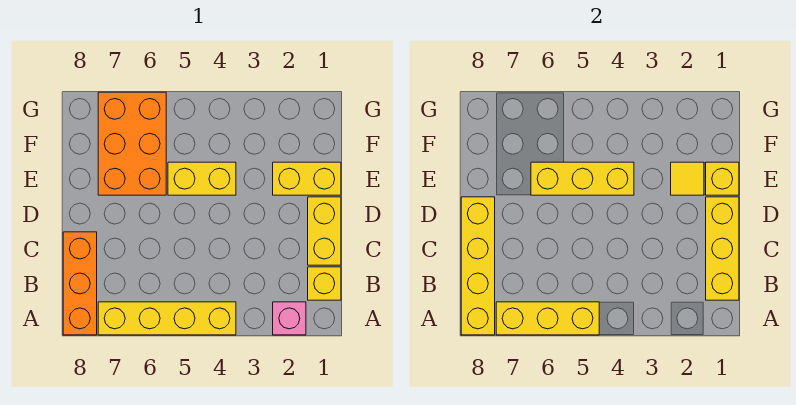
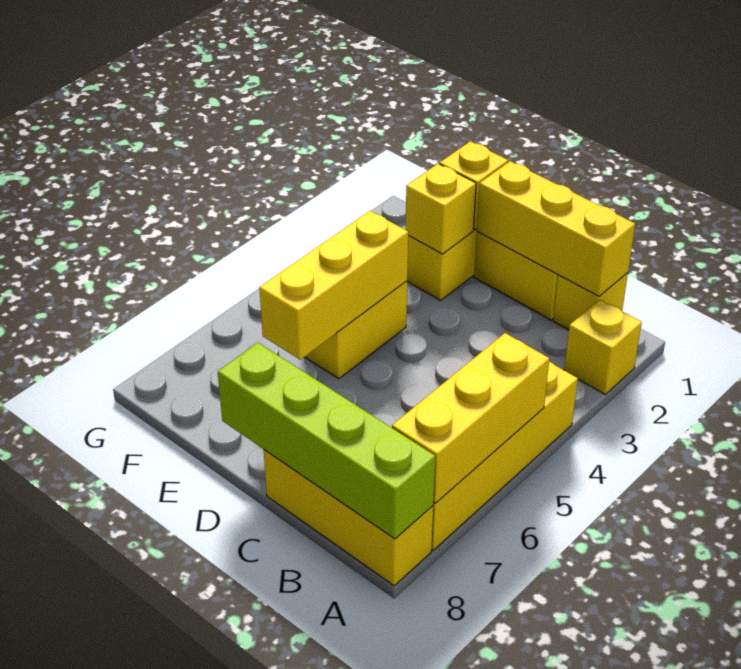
pink brick A2 level 1 -> yellow brick A2 level 1
orange brick A8:C8 level 1 -> yellow brick A8:C8 level 1
yellow brick A8:D8 level 2 -> lime brick A8:D8 level 2
yellow tile E2 level 2 -> yellow brick E2 level 2
orange brick E6:G7 level 1 -> none

